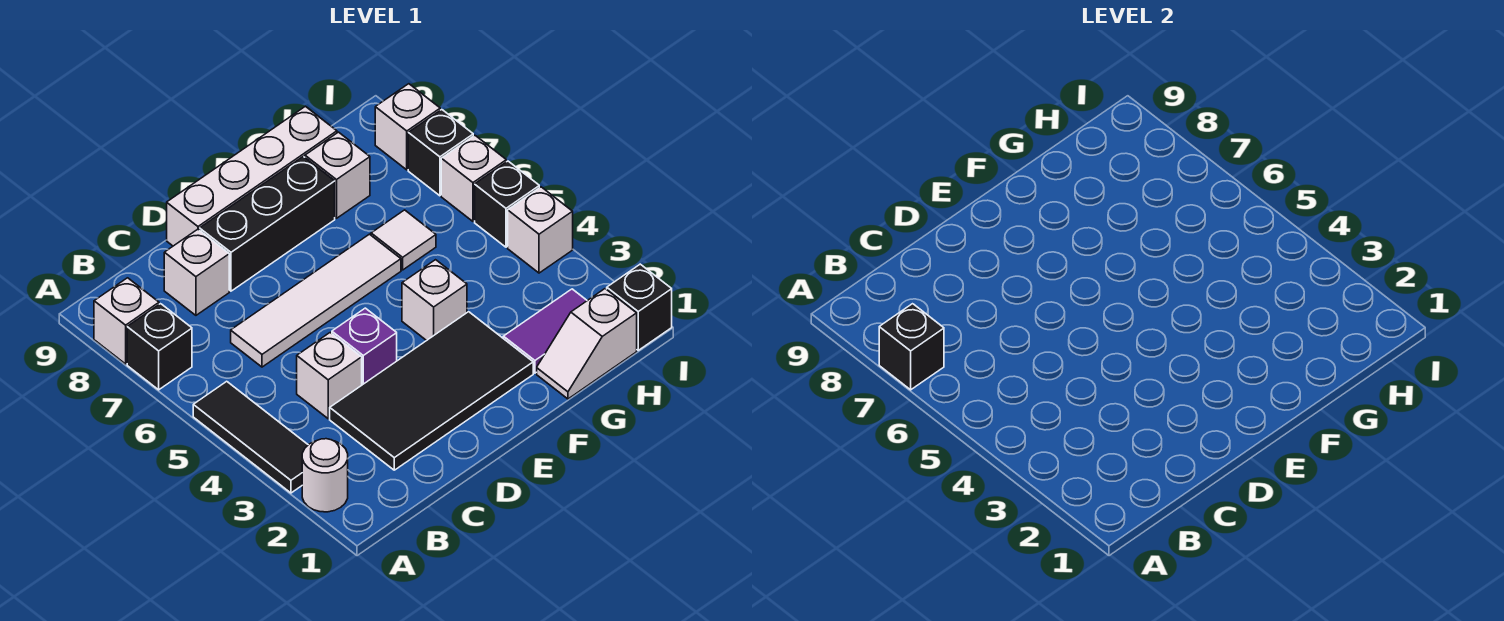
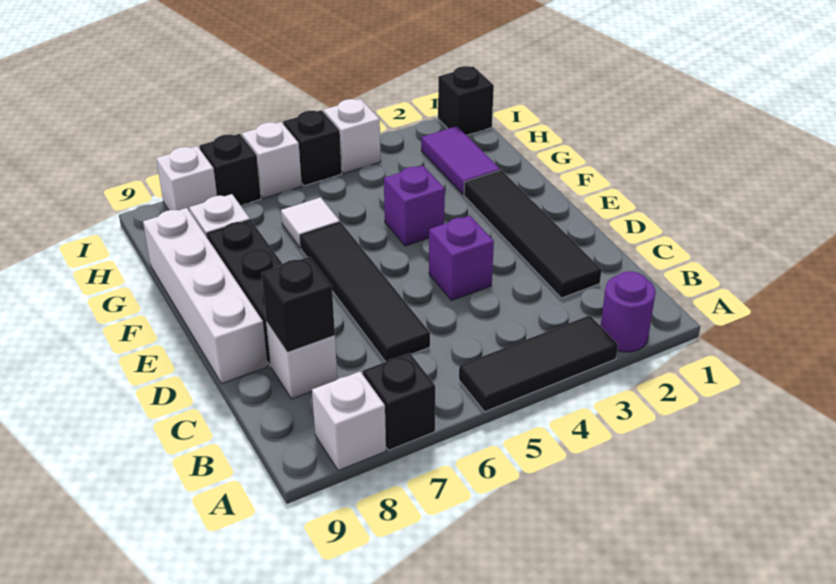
white round brick A2 level 1 -> purple round brick A2 level 1
black brick A7 level 2 -> black brick C8 level 2
black tile C2:F3 level 1 -> black tile C2:F2 level 1
white brick C4 level 1 -> none
white tile C6:F6 level 1 -> black tile C6:F6 level 1
white brick F4 level 1 -> purple brick F4 level 1
white slope G1:H1 level 1 top H -> none

